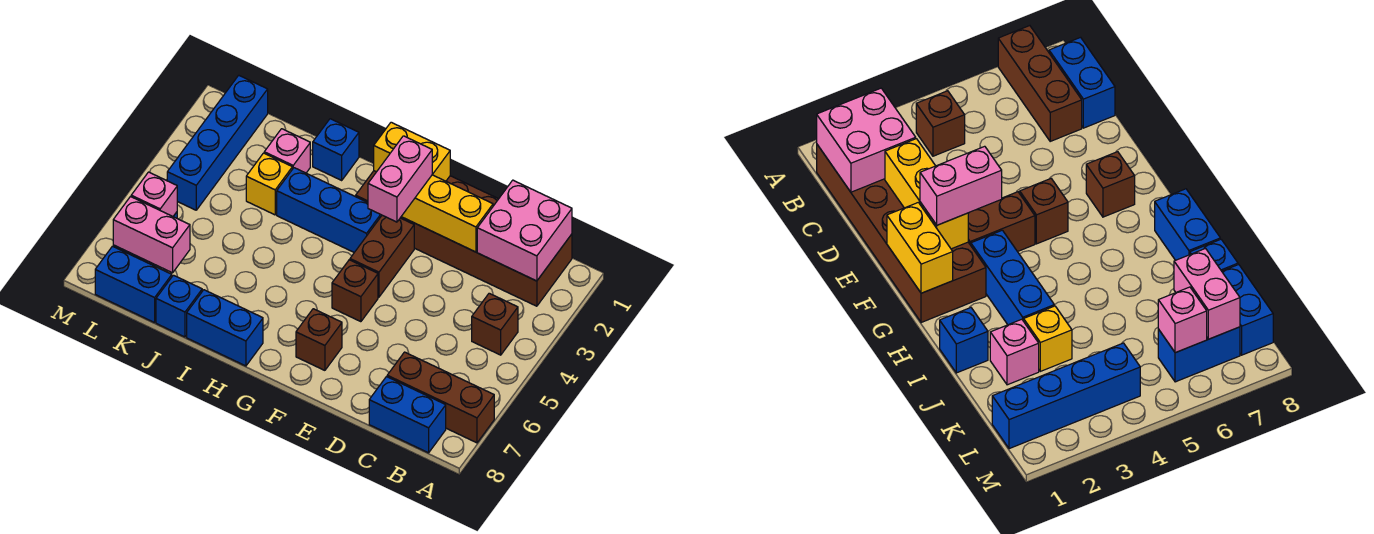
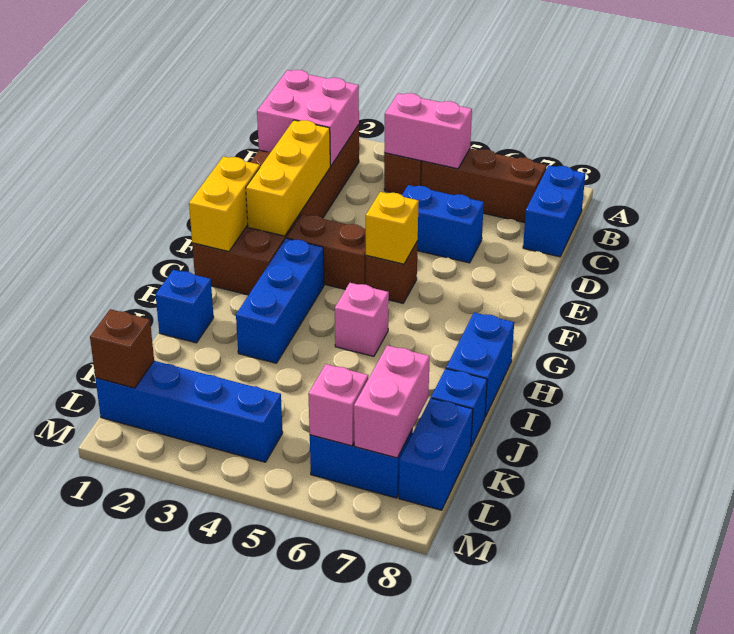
brown brick A7:C7 level 1 -> brown brick B5:B7 level 1
none -> blue brick D5:D6 level 1
pink brick F2:F3 level 3 -> pink brick B4:B5 level 2
brown brick F7 level 1 -> brown brick L1 level 2
pink brick J2 level 1 -> pink brick H5 level 1
yellow brick J3 level 1 -> yellow brick F5 level 2

